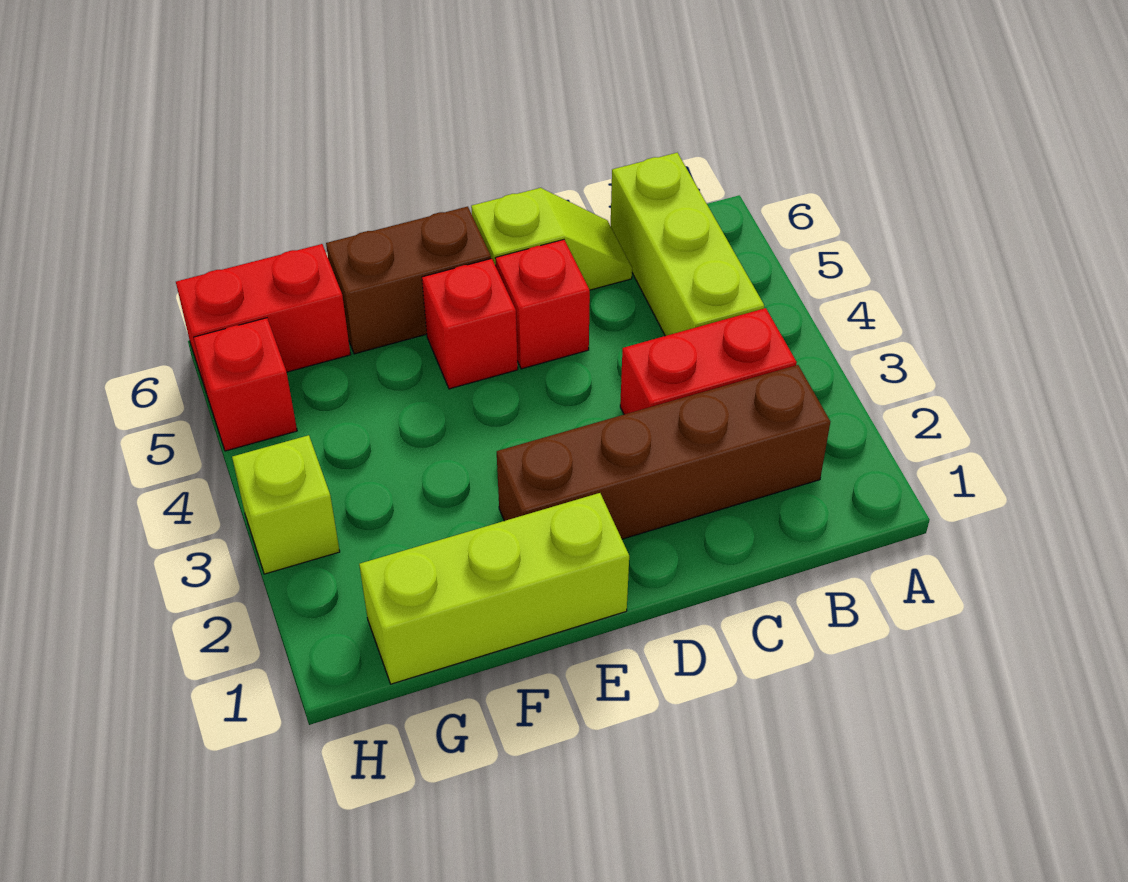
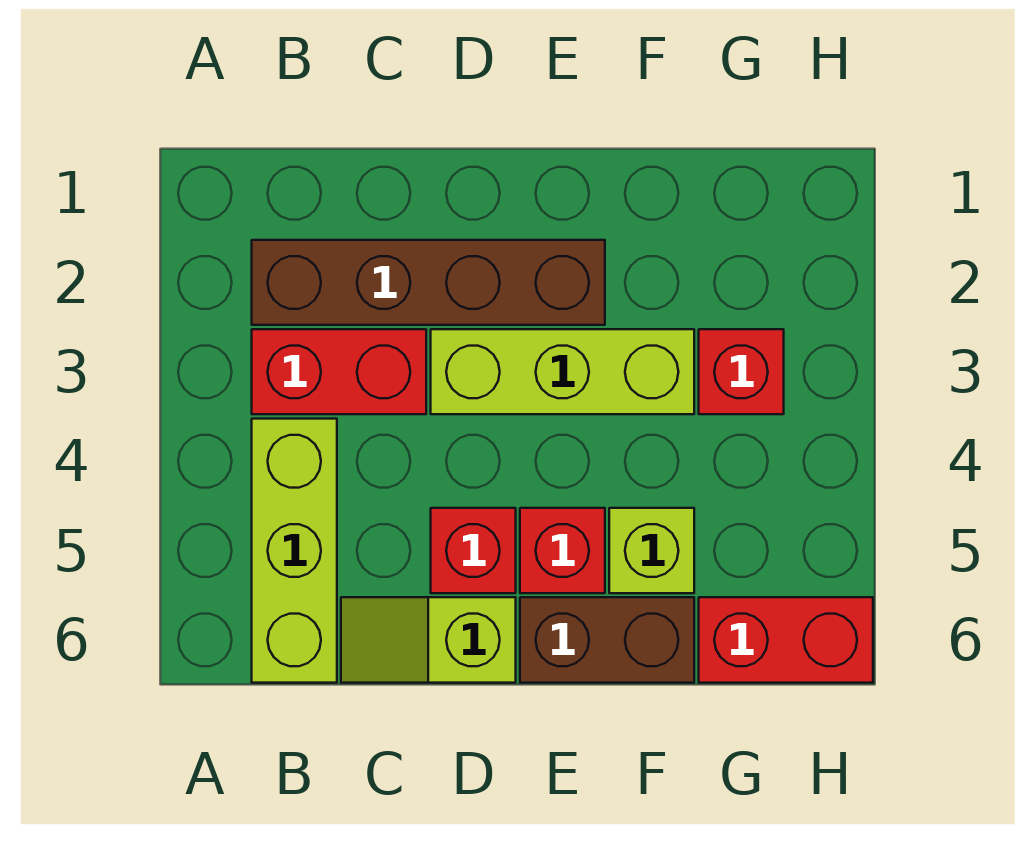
lime brick E1:G1 level 1 -> lime brick D3:F3 level 1
lime brick H3 level 1 -> lime brick F5 level 1
red brick H5 level 1 -> red brick G3 level 1

